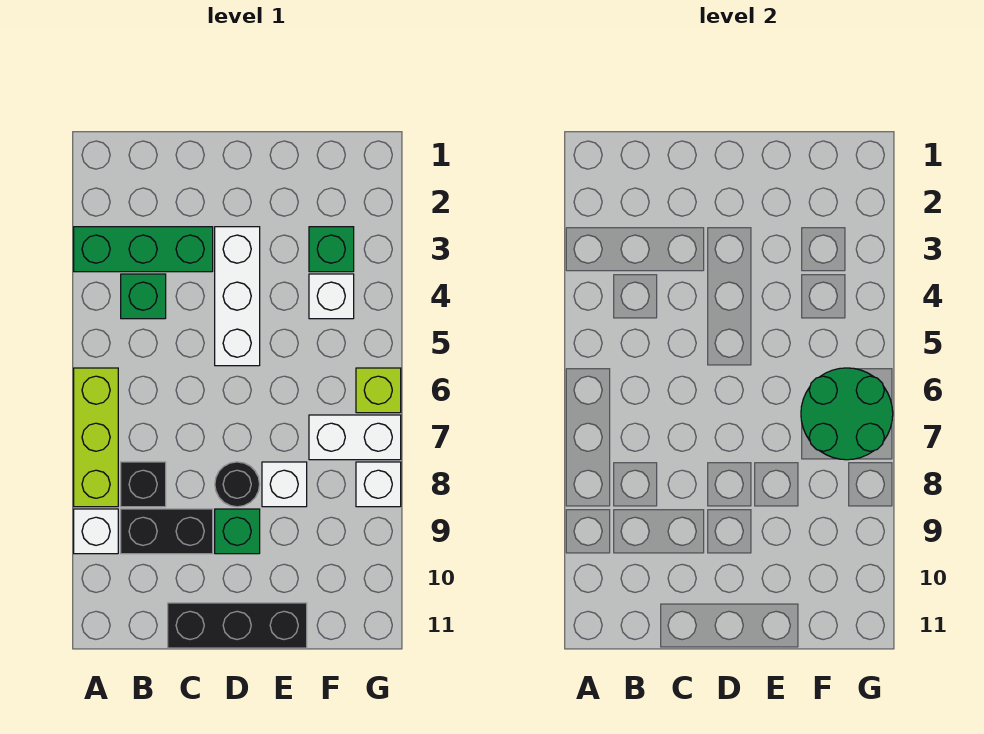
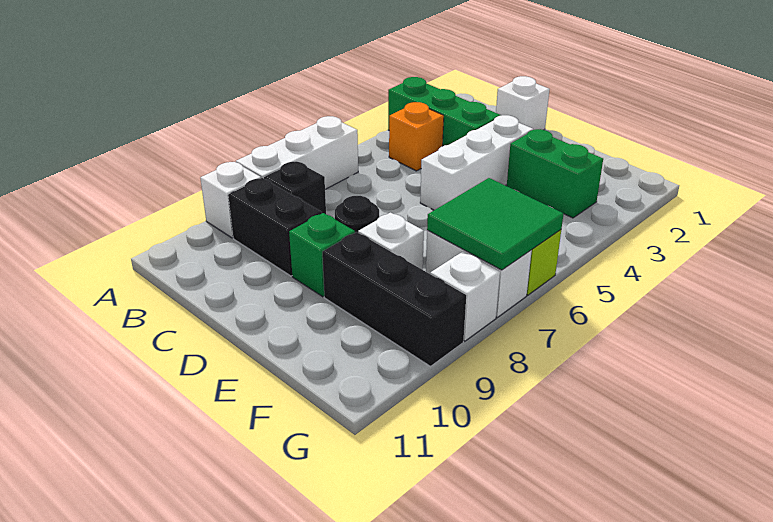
lime brick A6:A8 level 1 -> white brick A6:A8 level 1
green brick B4 level 1 -> orange brick B4 level 1
black brick C11:E11 level 1 -> black brick E9:G9 level 1
green brick F3 level 1 -> green brick E3:F3 level 1
white brick F4 level 1 -> white brick C1 level 1
green round brick F6:G7 level 2 -> green tile F6:G7 level 2

